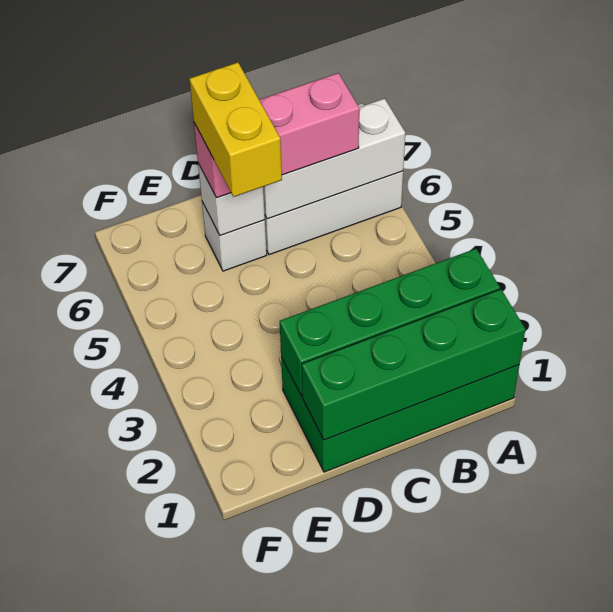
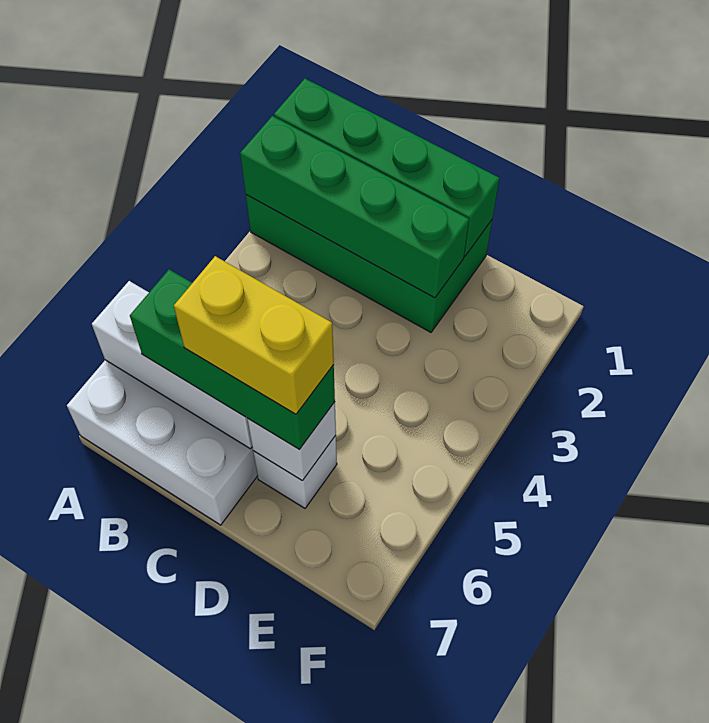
pink brick B6:D6 level 3 -> green brick B6:D6 level 3
yellow brick D5:D6 level 4 -> yellow brick C6:D6 level 4

